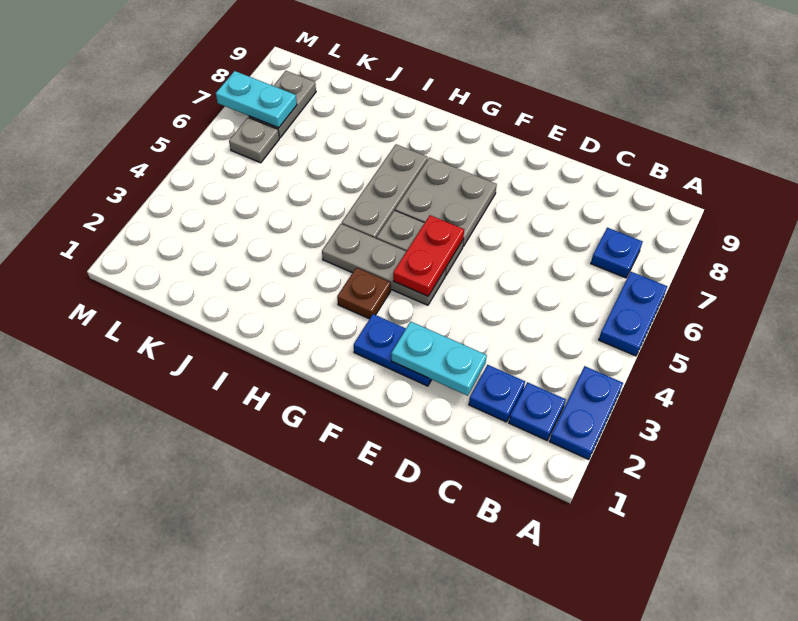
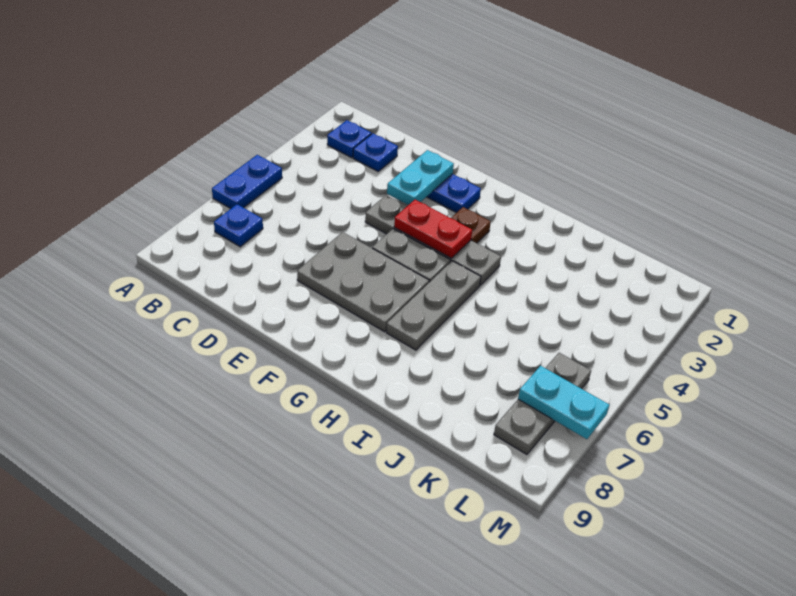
blue plate A2:A3 level 1 -> none
cyan plate D2:E2 level 2 -> cyan plate E2:E3 level 2
grey plate F4:H4 level 1 -> grey plate E4:H4 level 1
red plate F4:F5 level 2 -> red plate F4:G4 level 2
grey plate F6:G7 level 1 -> grey plate E6:G7 level 1

